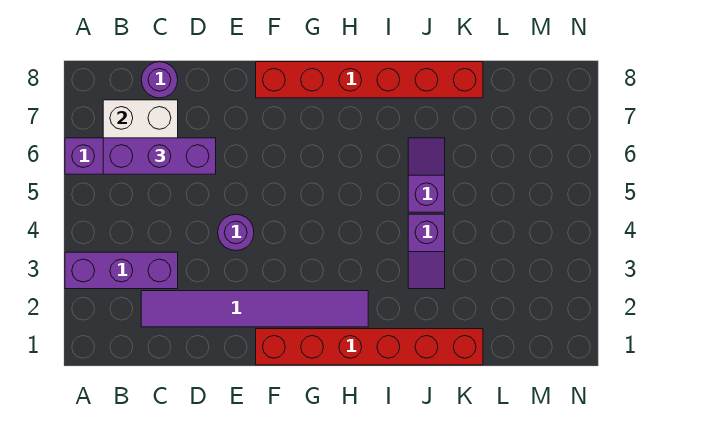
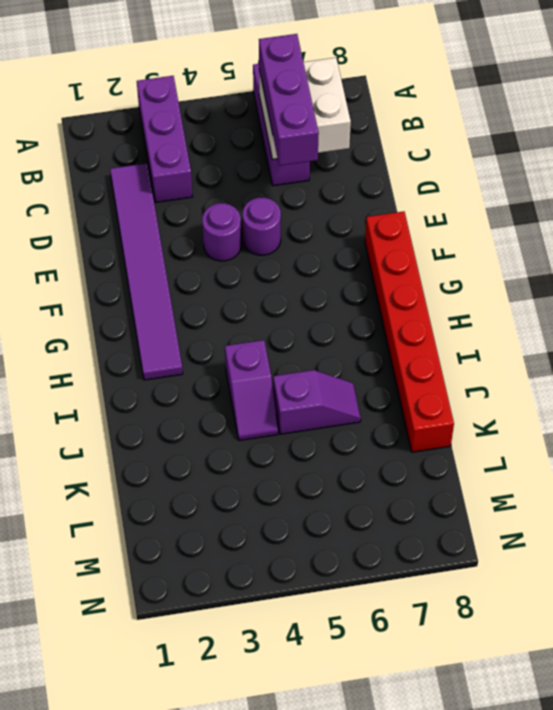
purple round brick C8 level 1 -> purple round brick E5 level 1
red brick F1:K1 level 1 -> none
purple slope J3:J4 level 1 top 4 -> purple slope I4:J4 level 1 top I

